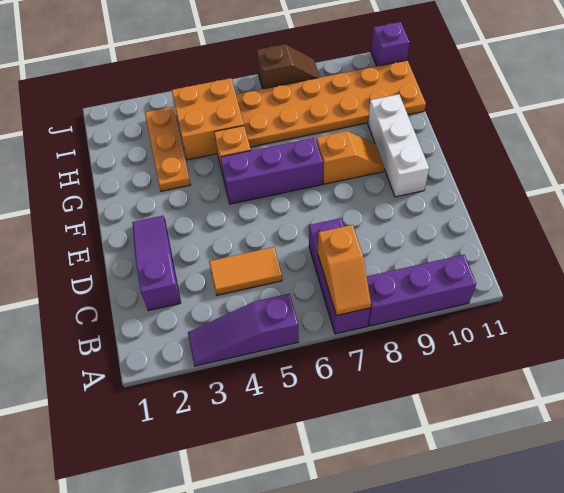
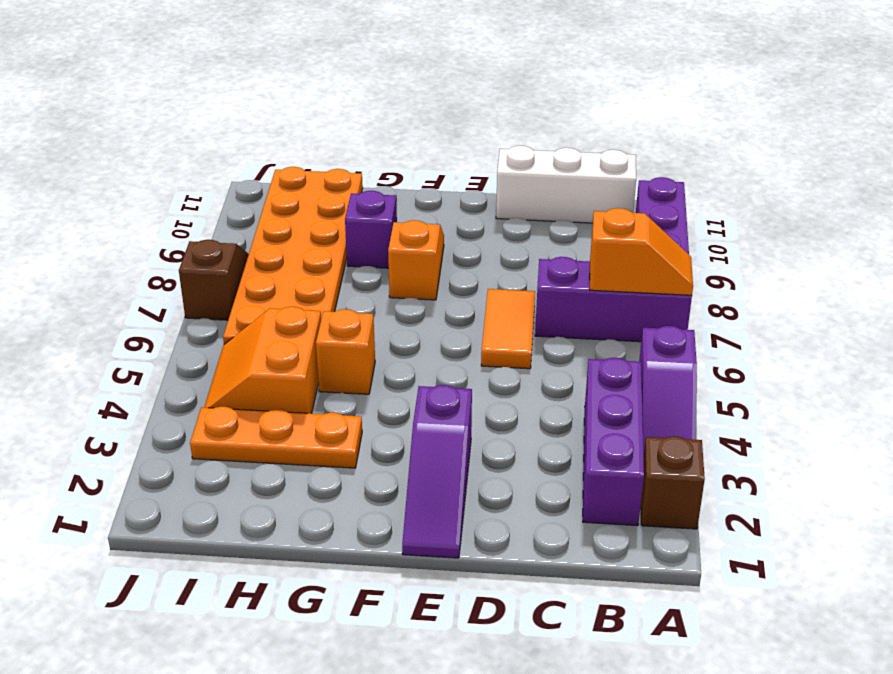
none -> brown brick A2 level 1
purple slope C2:E2 level 1 top C -> purple slope E1:E3 level 1 top 3
orange tile C4:C5 level 1 -> orange tile D6:D7 level 1
white brick E10:G10 level 1 -> white brick B11:D11 level 1
purple brick F5:F7 level 1 -> purple brick B2:B4 level 1
orange brick H4:I5 level 1 -> orange slope H4:I5 level 1 top H
purple brick J11 level 1 -> purple brick G9 level 1

